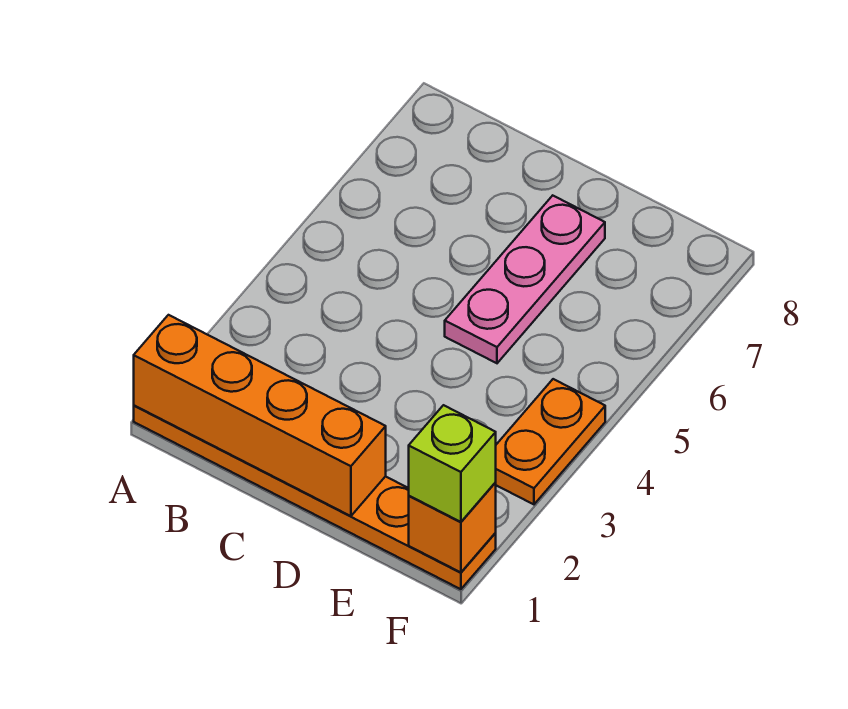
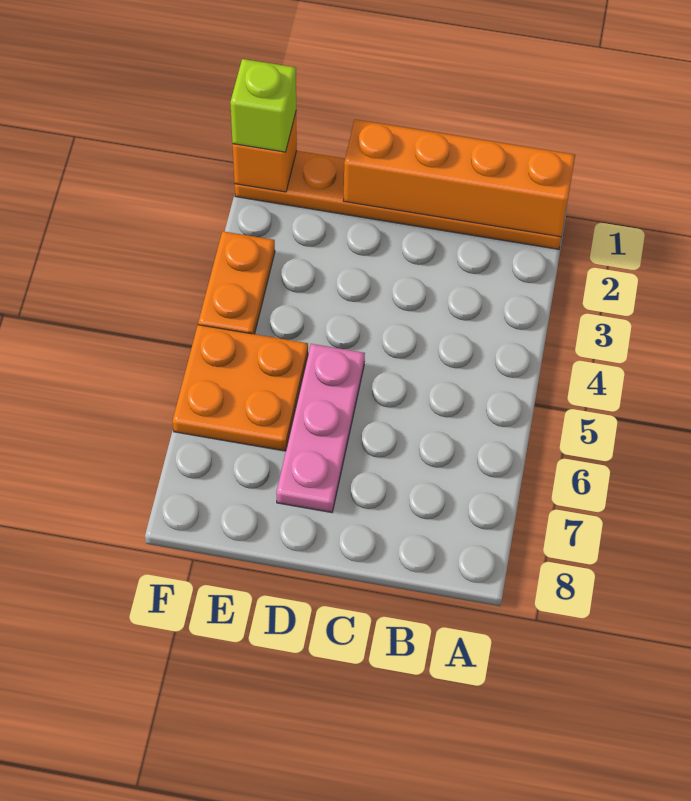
none -> orange plate E5:F6 level 1

